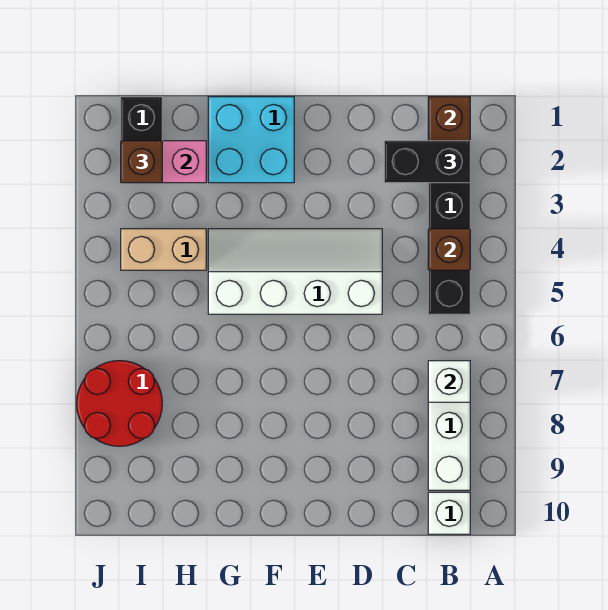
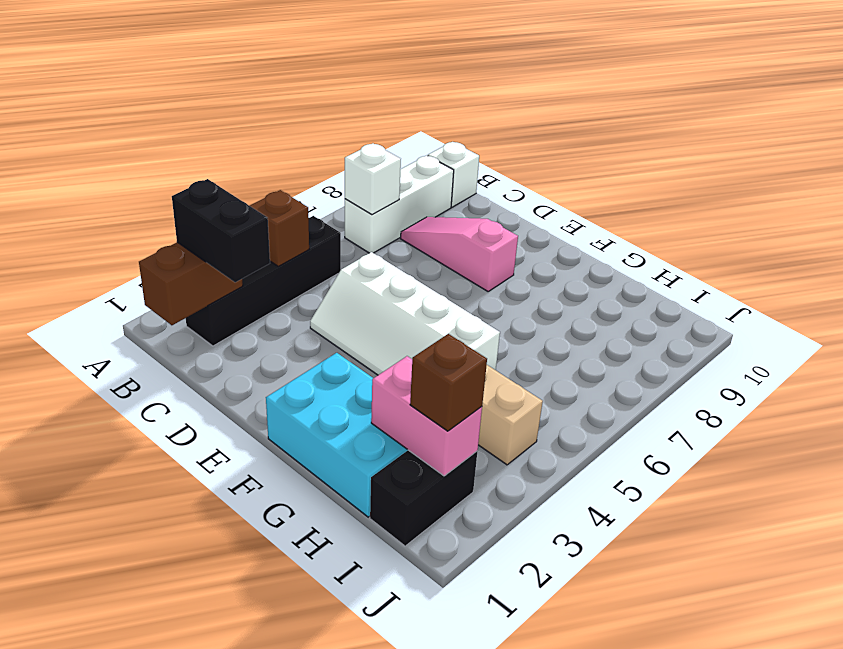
none -> pink slope C8:E8 level 1 top E
cyan brick F1:G2 level 1 -> cyan brick F1:H2 level 1
red round brick I7:J8 level 1 -> none

